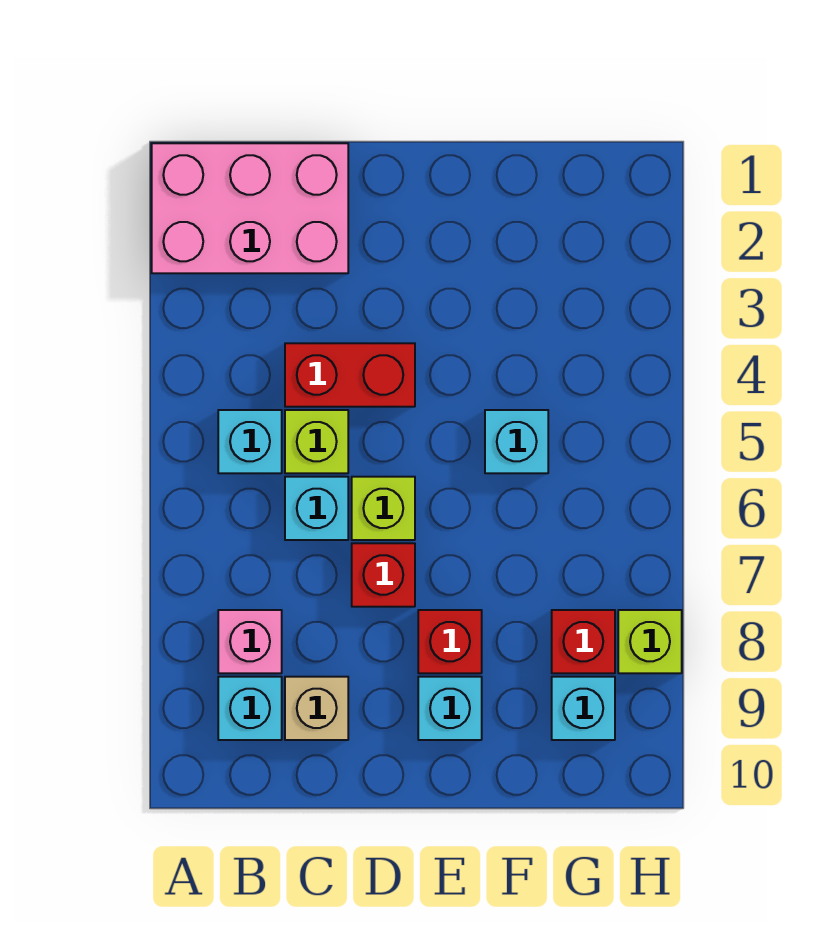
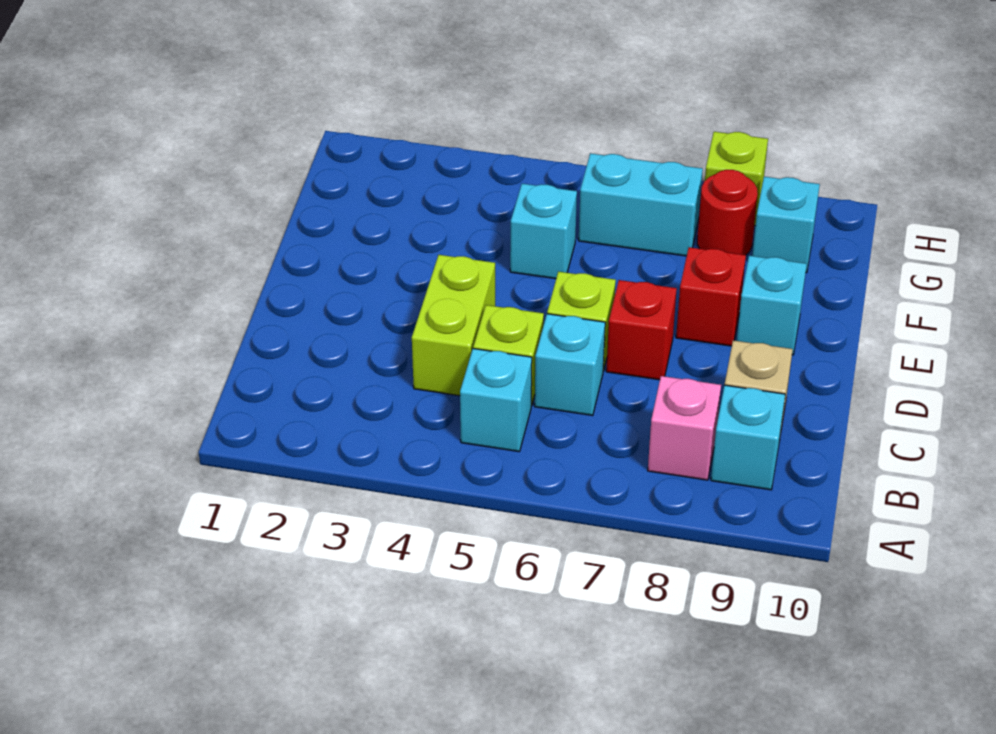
pink brick A1:C2 level 1 -> none
red brick C4:D4 level 1 -> lime brick C4:D4 level 1
none -> cyan brick G6:G7 level 1
red brick G8 level 1 -> red round brick G8 level 1

